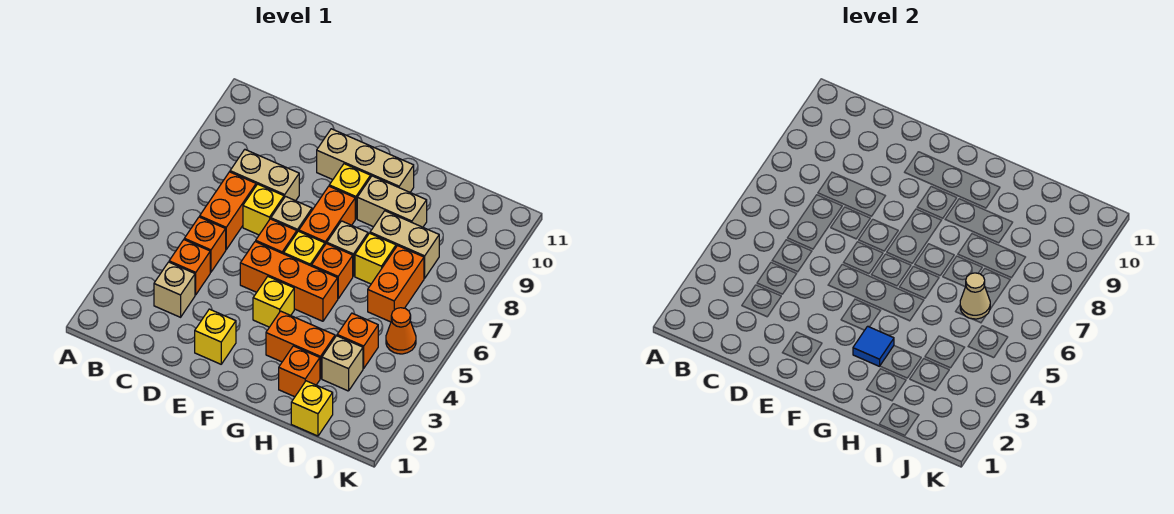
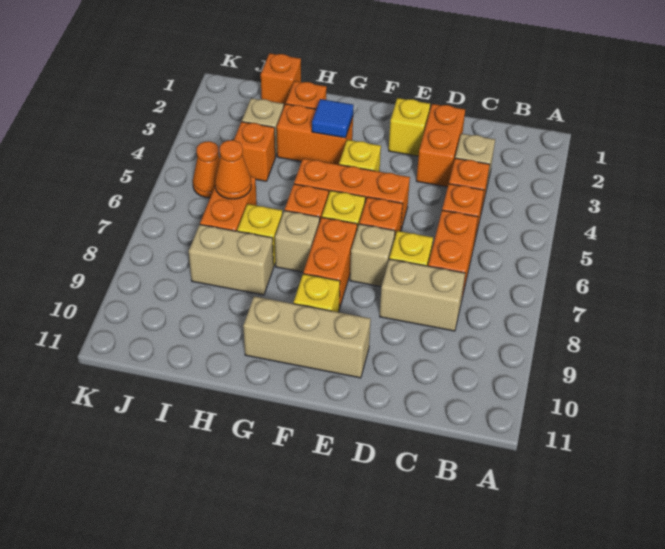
none -> orange brick D2:D3 level 1
tan brick G9:H9 level 1 -> none
yellow brick I1 level 1 -> orange brick I1 level 1
tan cone I6 level 2 -> orange cone I6 level 2

